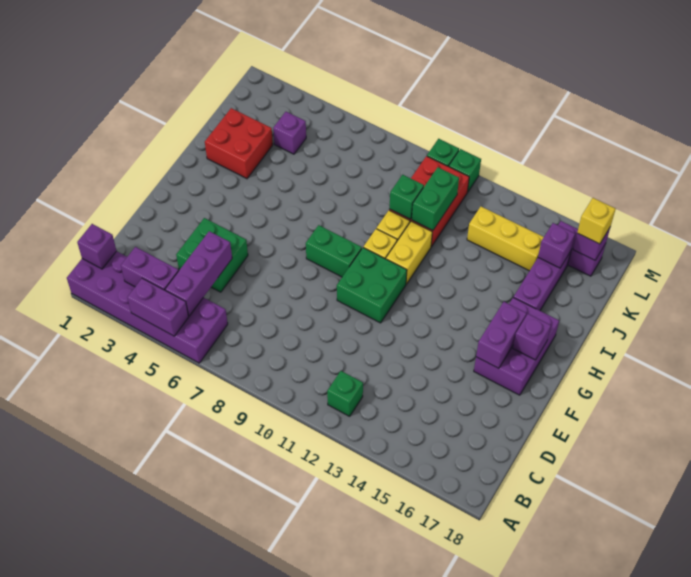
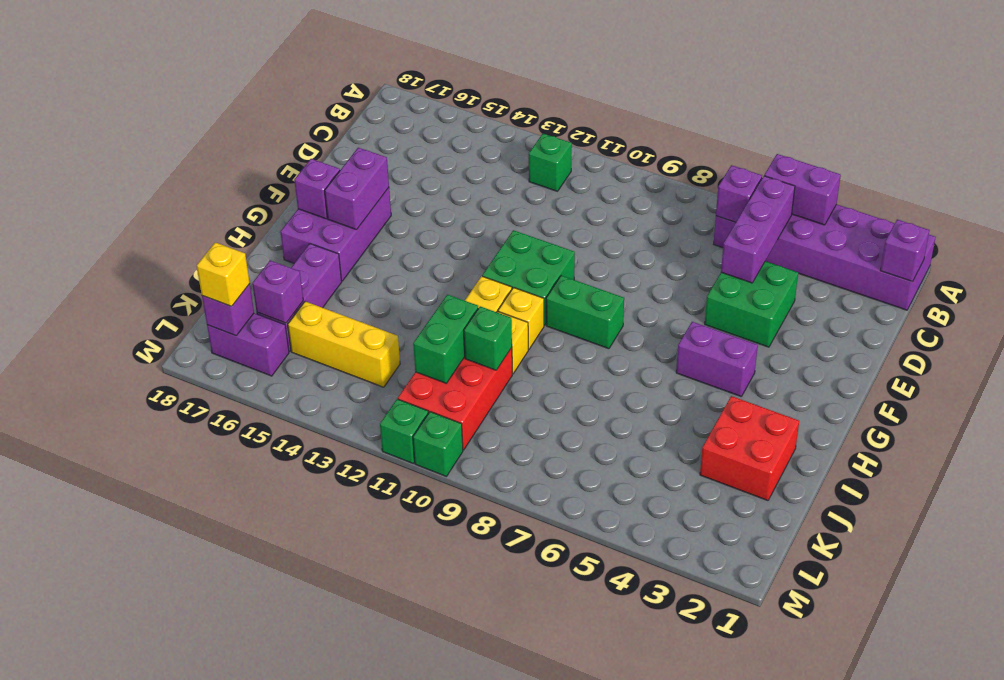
purple brick B3:B4 level 2 -> purple brick G4:G5 level 1
purple brick K4 level 1 -> purple brick B6 level 2

